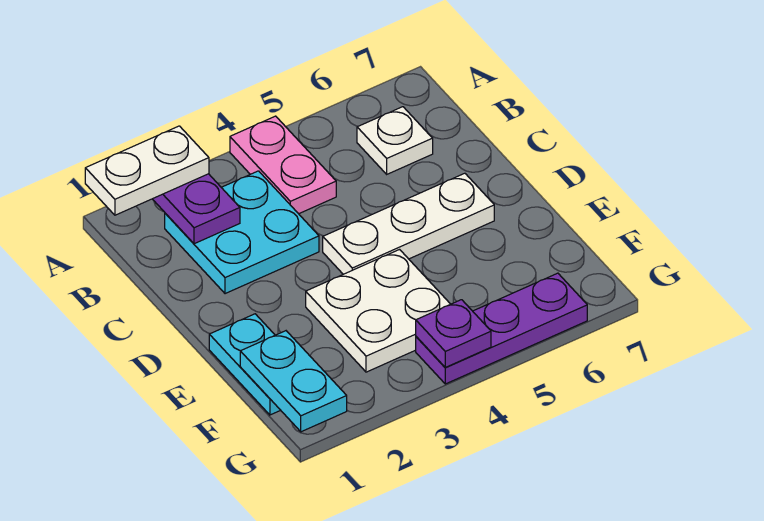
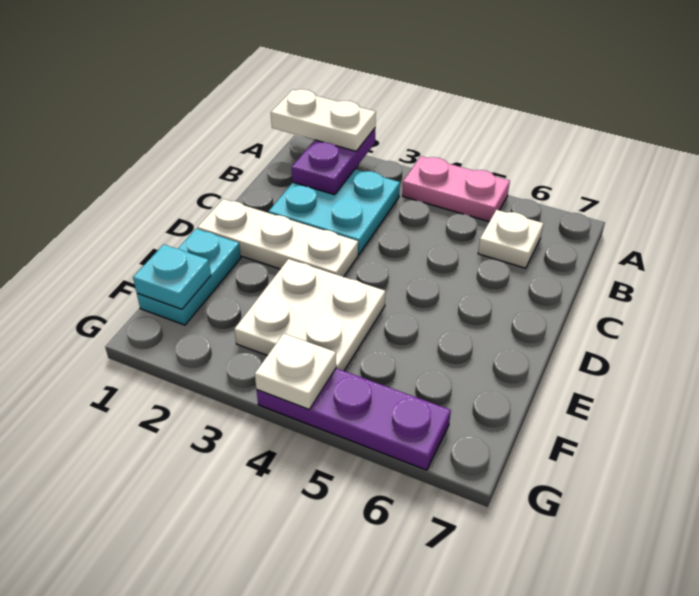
pink plate A4:B4 level 1 -> pink plate A4:A5 level 1
white plate D4:D6 level 1 -> white plate D1:D3 level 1
cyan plate F1:G1 level 2 -> cyan plate F1 level 2
purple plate G4 level 2 -> white plate G4 level 2

